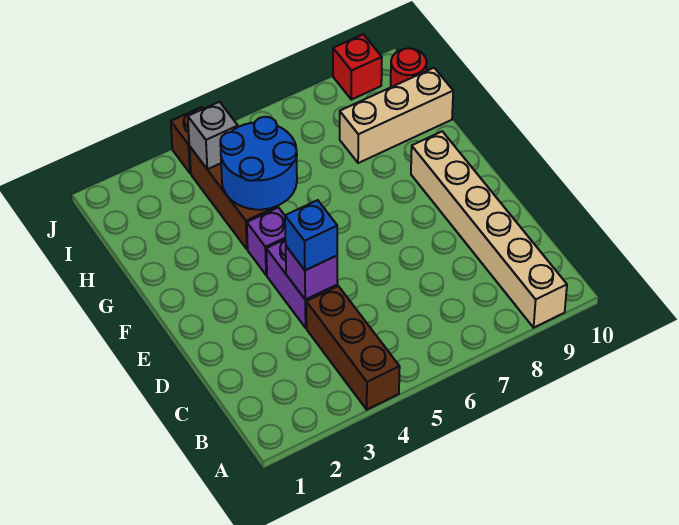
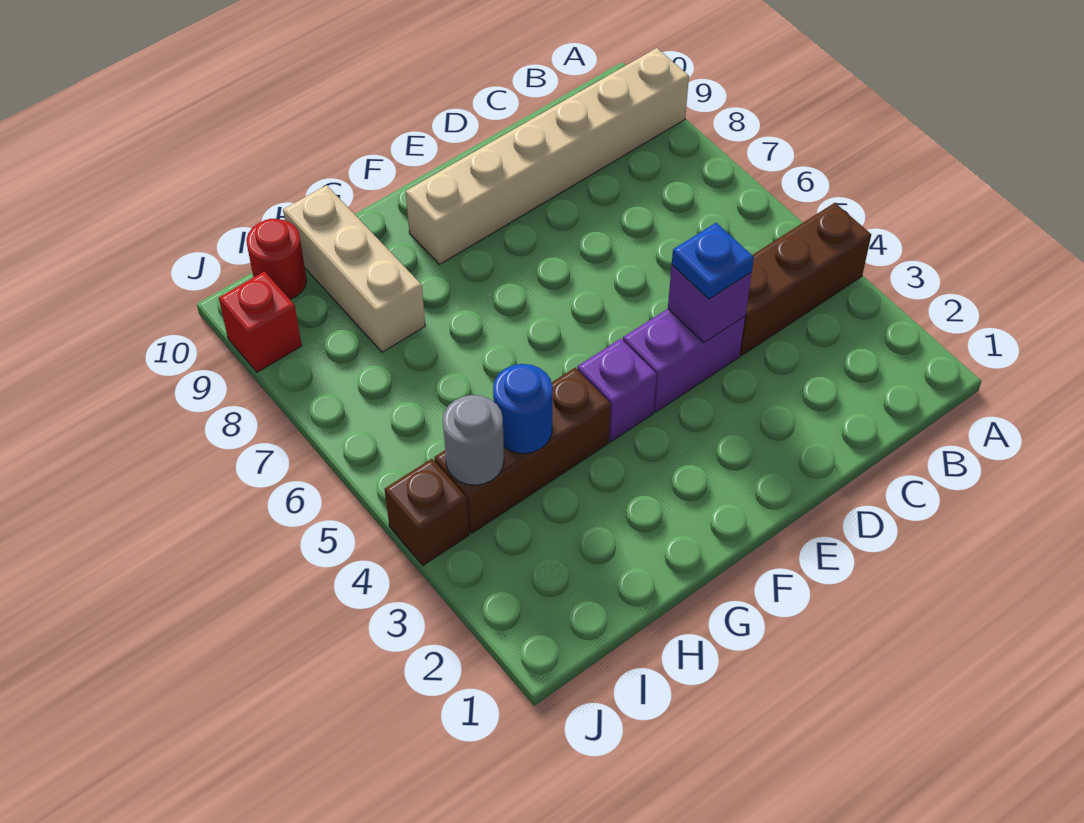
blue brick D4 level 3 -> blue plate D4 level 3
blue round brick G4:H5 level 2 -> blue round brick H4 level 2
grey brick I4 level 2 -> grey round brick I4 level 2

